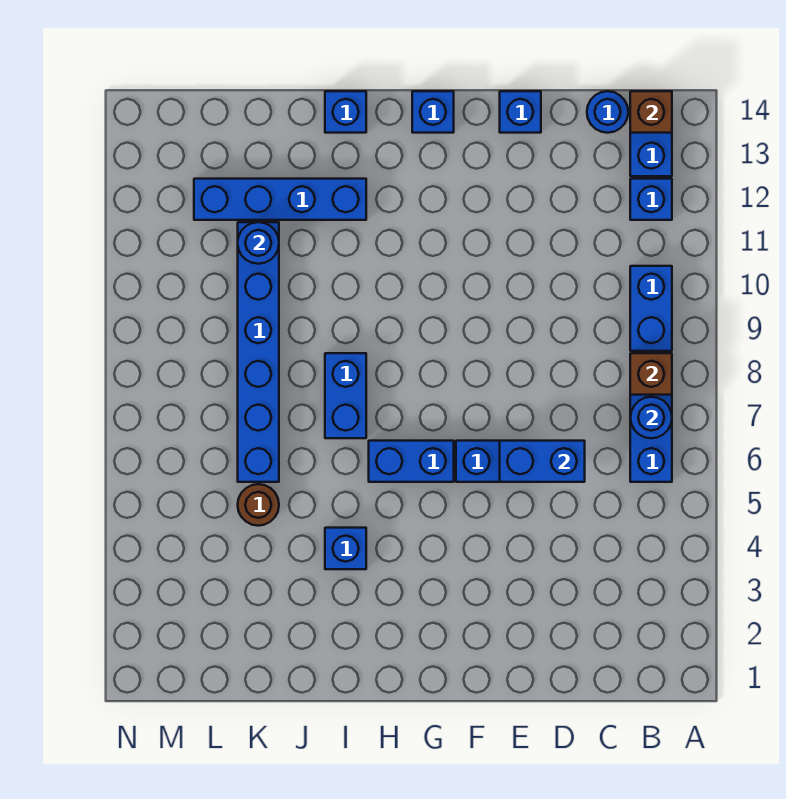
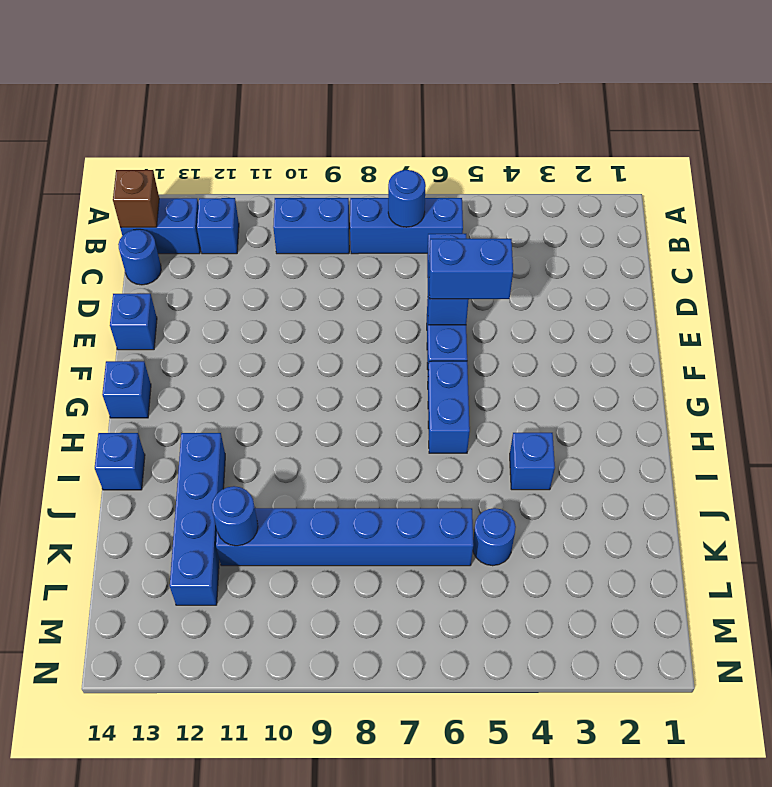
brown brick B8 level 2 -> none
blue brick I7:I8 level 1 -> blue brick E5:E6 level 3
brown round brick K5 level 1 -> blue round brick K5 level 1

